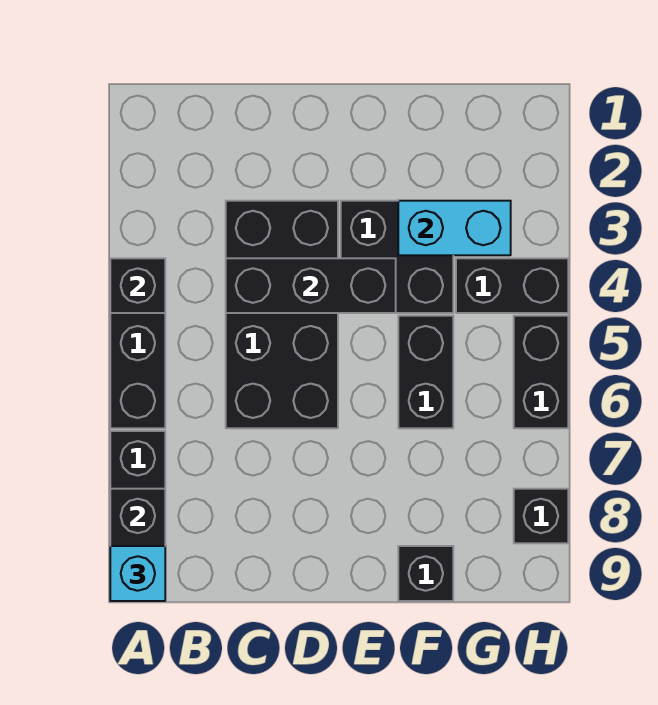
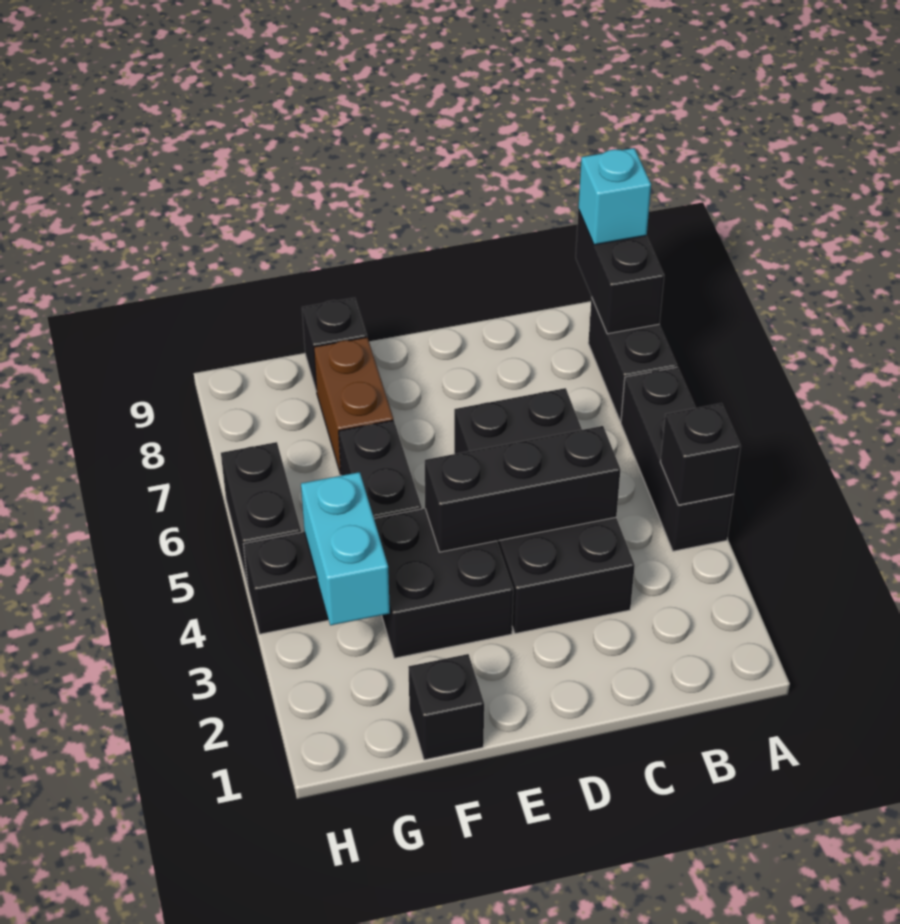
cyan brick F3:G3 level 2 -> cyan brick G3:G4 level 2
none -> brown brick F7:F8 level 1
black brick H8 level 1 -> black brick F1 level 1

